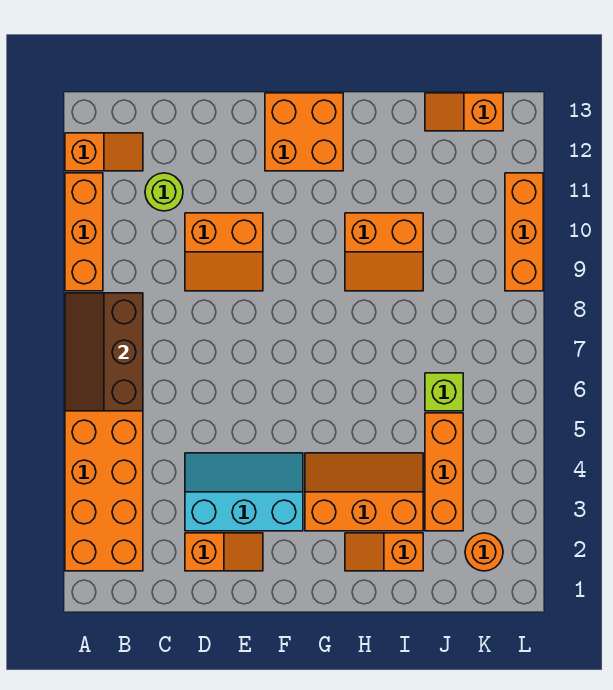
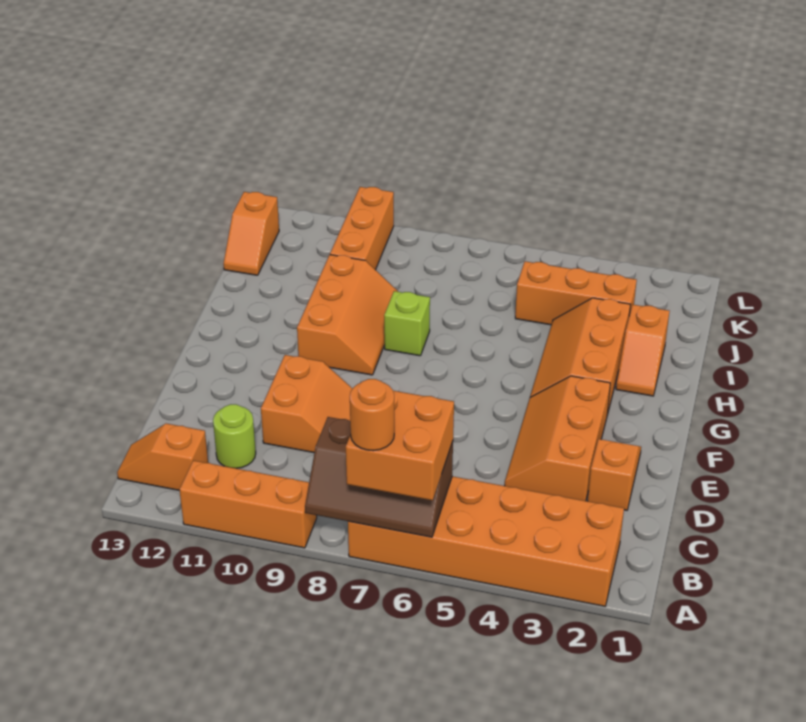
orange slope A12:B12 level 1 top A -> orange slope B12:B13 level 1 top 12
cyan slope D3:F4 level 1 top 3 -> orange slope D3:F4 level 1 top 3
orange brick F12:G13 level 1 -> orange brick A6:B7 level 3
orange slope H9:I10 level 1 top 10 -> orange slope G9:I10 level 1 top 10
lime brick J6 level 1 -> lime brick H8 level 1
orange round brick K2 level 1 -> orange round brick A7 level 4
orange brick L9:L11 level 1 -> orange brick J10:L10 level 1

